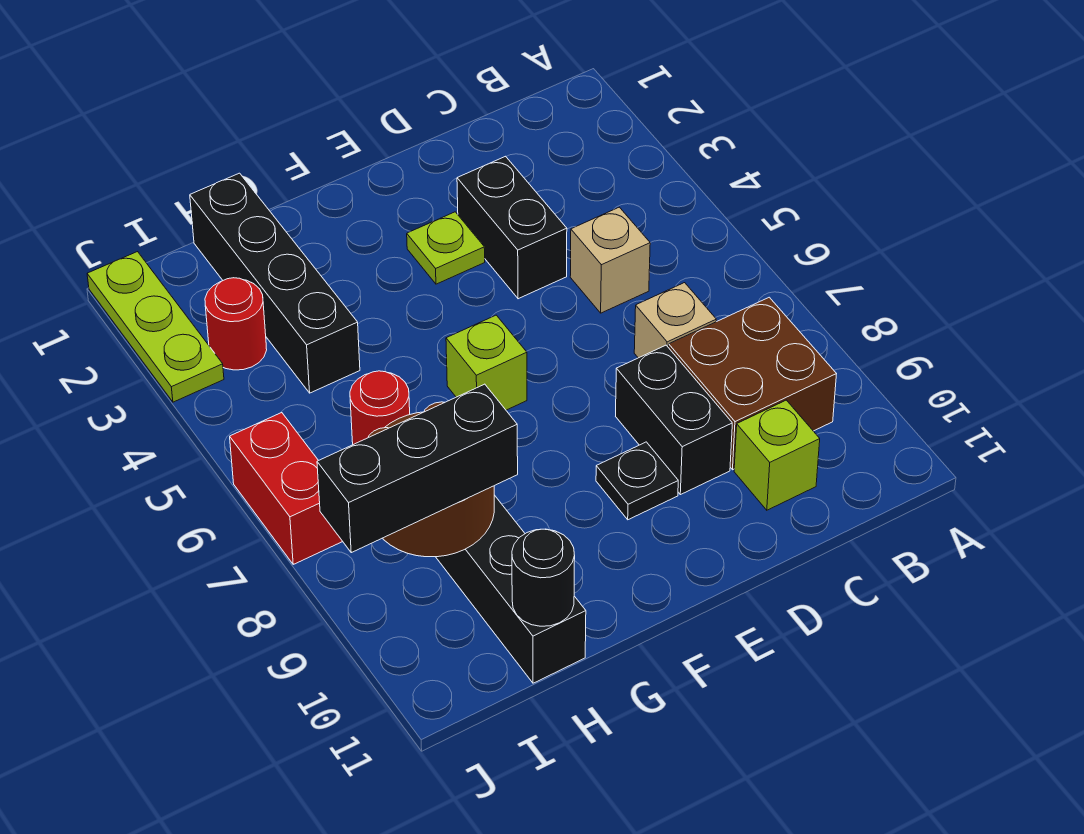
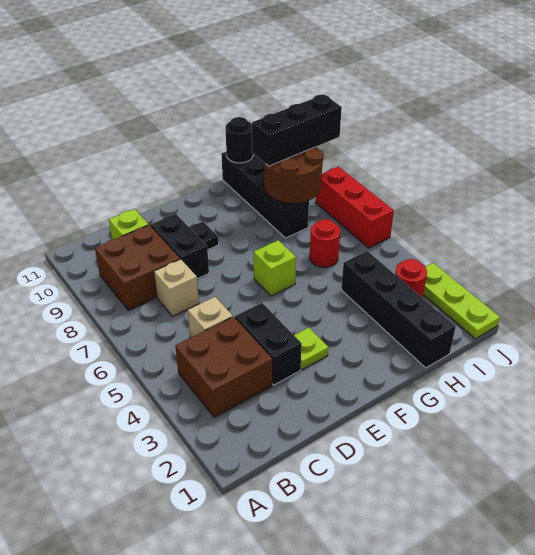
none -> brown brick B3:C4 level 1
red brick J6:J7 level 1 -> red brick J6:J8 level 1

